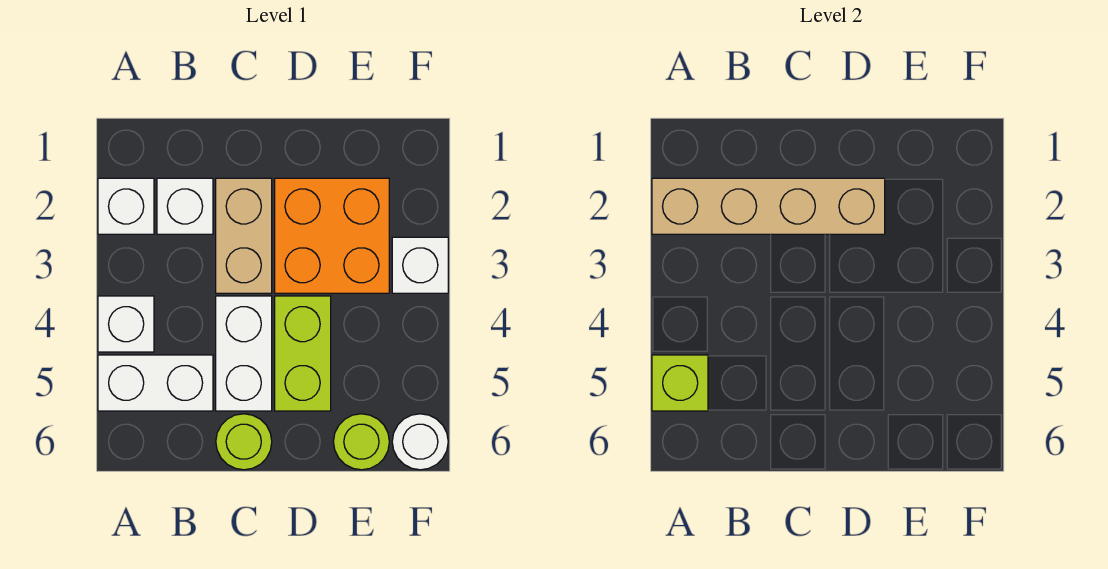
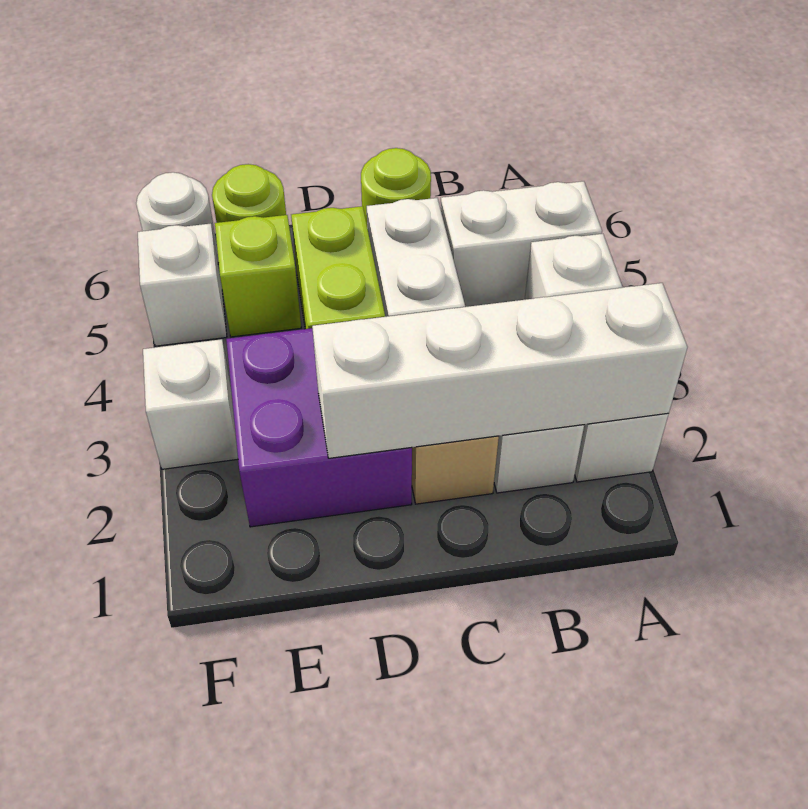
tan brick A2:D2 level 2 -> white brick A2:D2 level 2
lime brick A5 level 2 -> lime brick E5 level 1
orange brick D2:E3 level 1 -> purple brick D2:E3 level 1
none -> white brick F5 level 1

